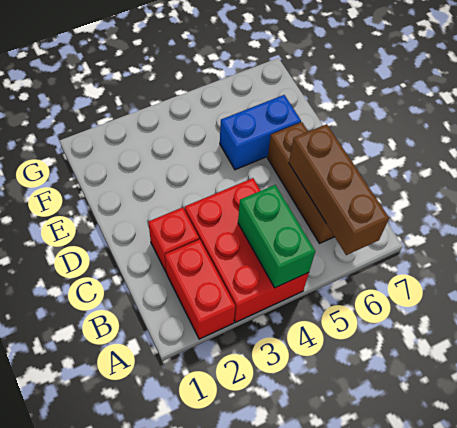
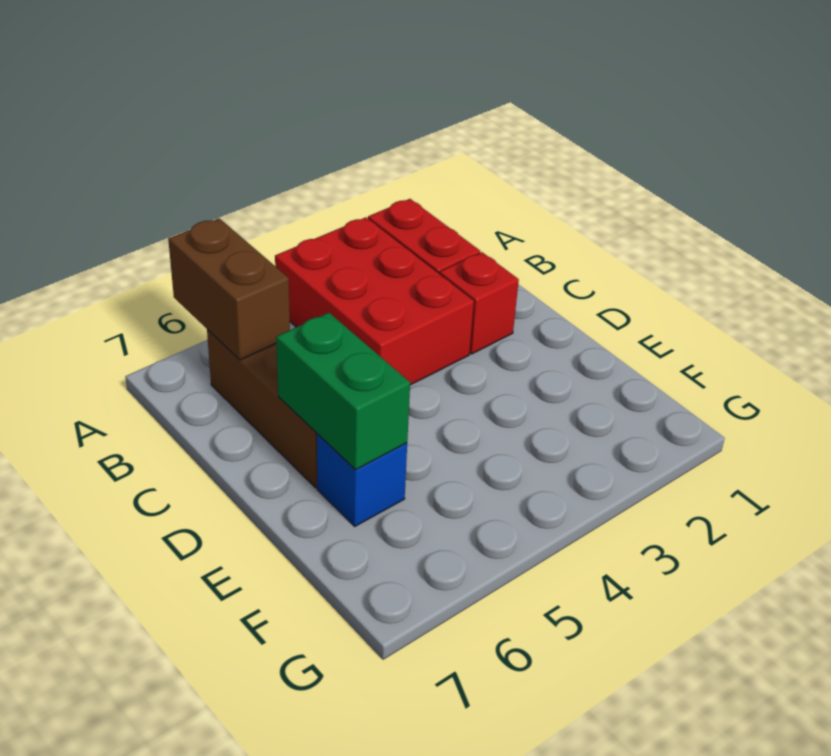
green brick A4:B4 level 2 -> green brick D6:E6 level 2
brown brick A6:C6 level 2 -> brown brick A6:B6 level 2
blue brick E5:E6 level 1 -> blue brick E6 level 1

